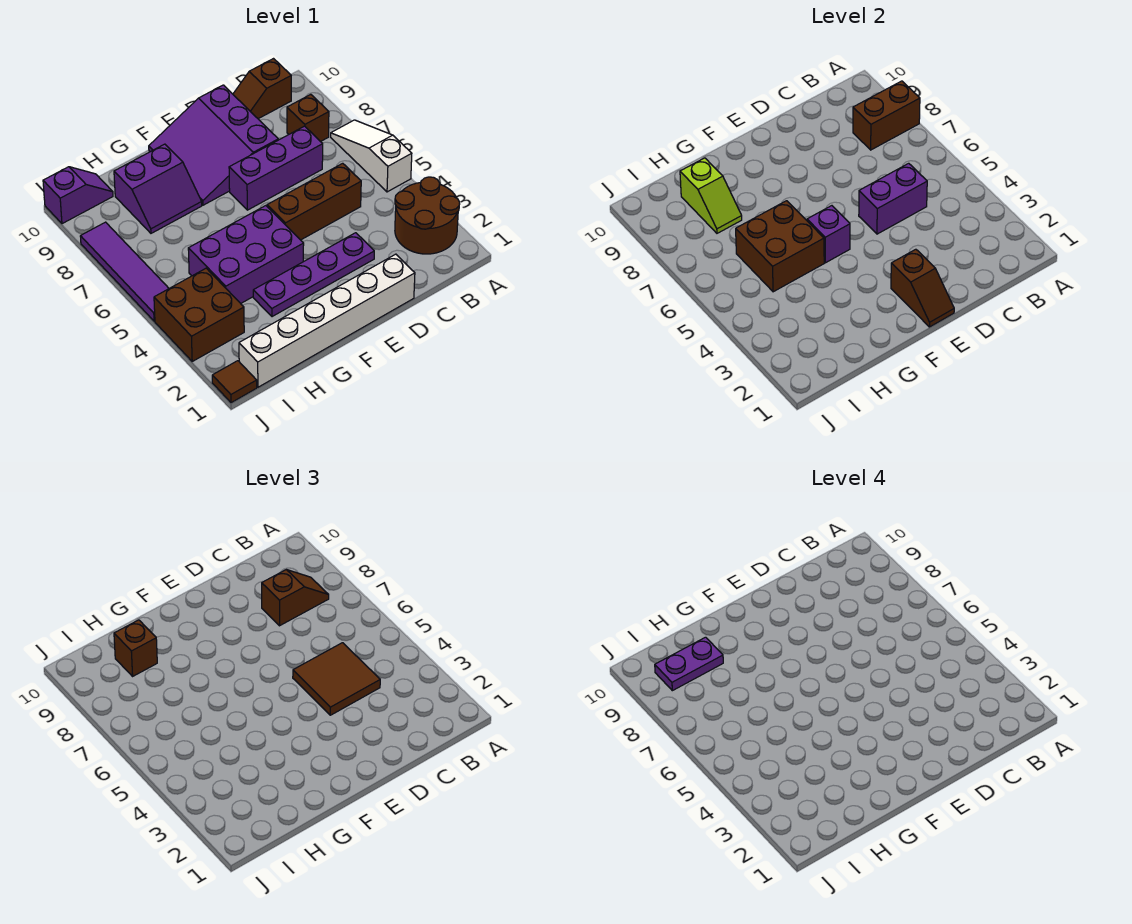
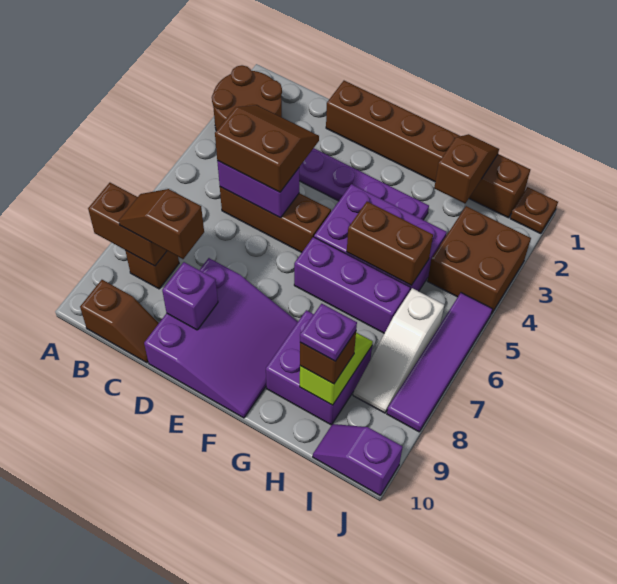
white slope A5:A7 level 1 top 5 -> white slope I6:I8 level 1 top 6
brown tile C4:D5 level 3 -> brown slope C4:D5 level 3 top 5
purple brick C7:E7 level 1 -> purple brick F6:H6 level 1
white brick D1:I1 level 1 -> brown brick D1:I1 level 1
brown slope E1:E2 level 2 top 2 -> brown slope H1:H2 level 2 top 2
purple brick F5 level 2 -> purple brick D9 level 2
brown brick G5:H6 level 2 -> brown brick G5:H5 level 2
purple slope G8:H9 level 1 top 9 -> purple brick G8:H9 level 1
purple plate H9:I9 level 4 -> purple plate H9 level 4
brown tile J1 level 1 -> brown plate J1 level 1

